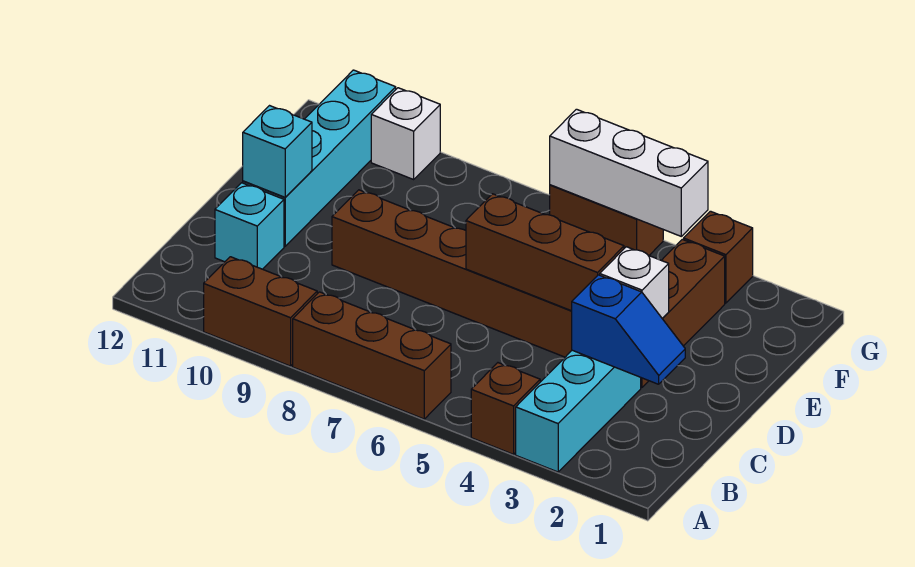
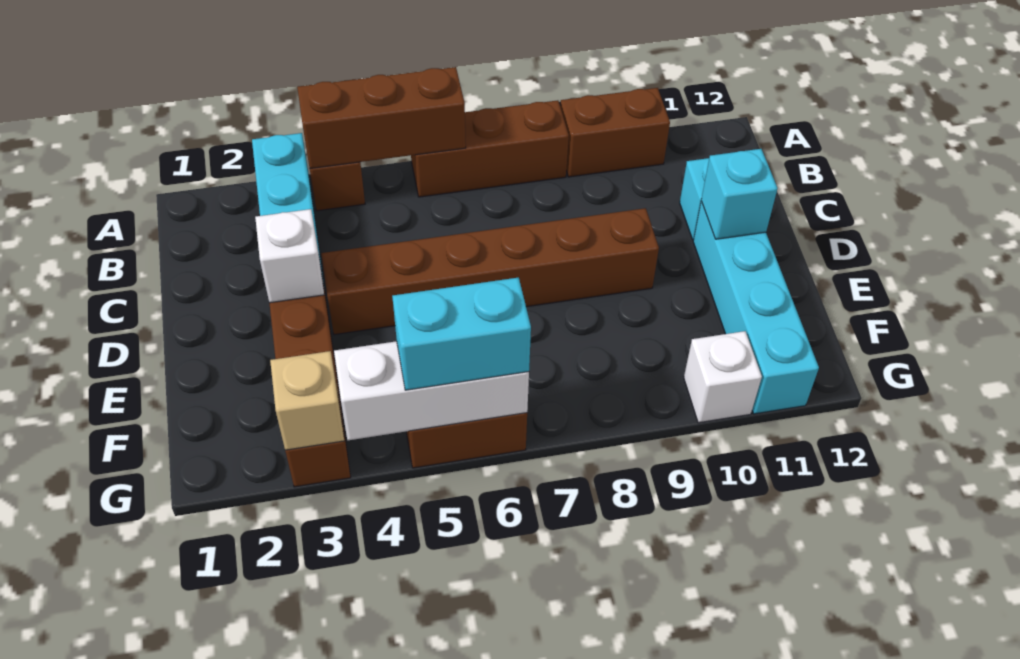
blue slope C2:C3 level 2 top 3 -> none
brown brick D4:D6 level 2 -> brown brick A4:A6 level 2
none -> tan brick G3 level 2
none -> cyan brick G5:G6 level 3

